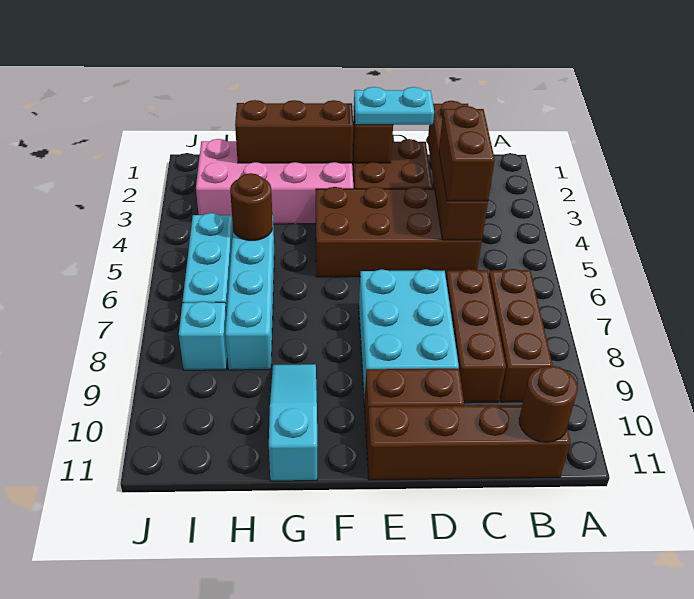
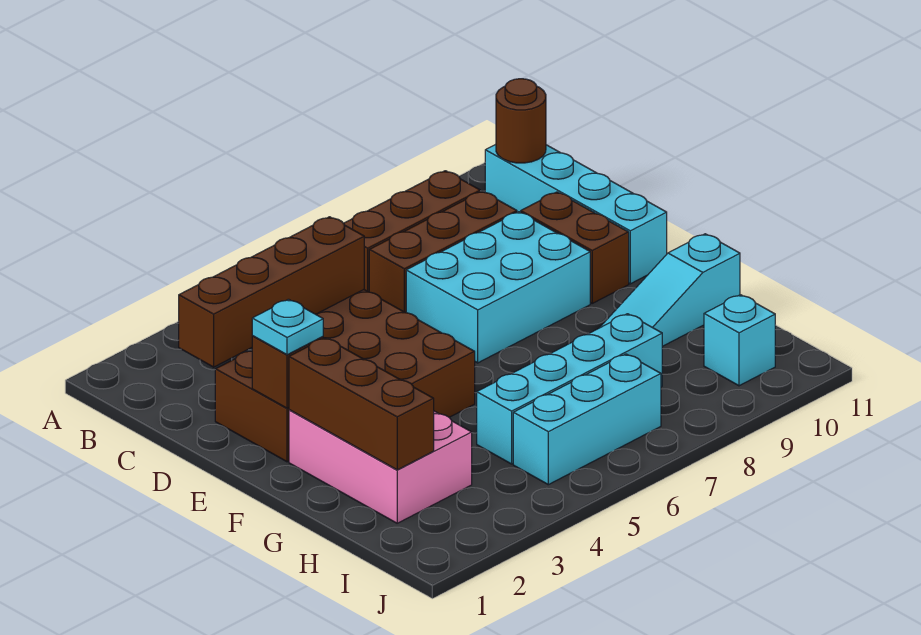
brown brick B11:E11 level 1 -> cyan brick B11:E11 level 1
brown brick C4:C5 level 3 -> none
cyan plate D2:E2 level 3 -> cyan plate E2 level 3
pink brick F2:I3 level 1 -> pink brick F2:H3 level 1
brown round brick H5 level 2 -> none
cyan brick I8 level 1 -> cyan brick I10 level 1

